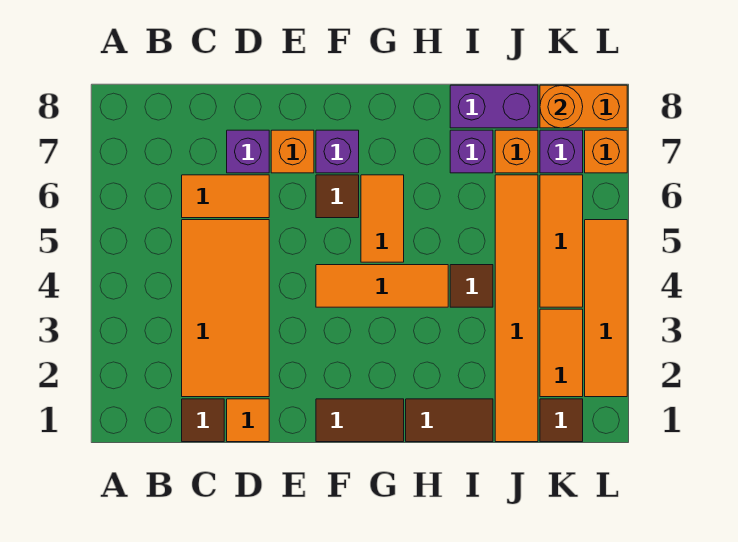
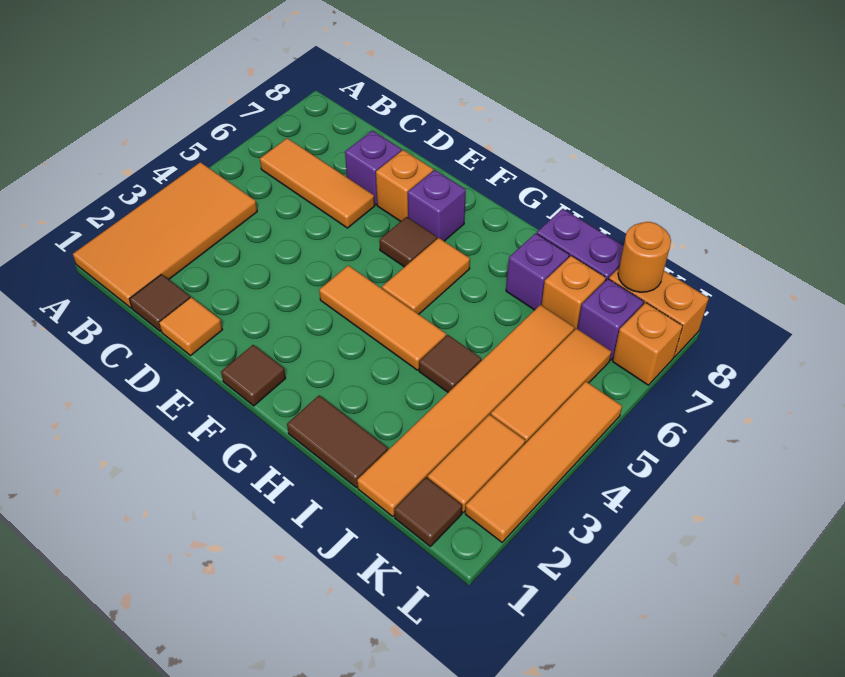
orange tile C2:D5 level 1 -> orange tile A1:B4 level 1
orange tile C6:D6 level 1 -> orange tile B6:D6 level 1
brown tile F1:G1 level 1 -> brown tile F1 level 1

